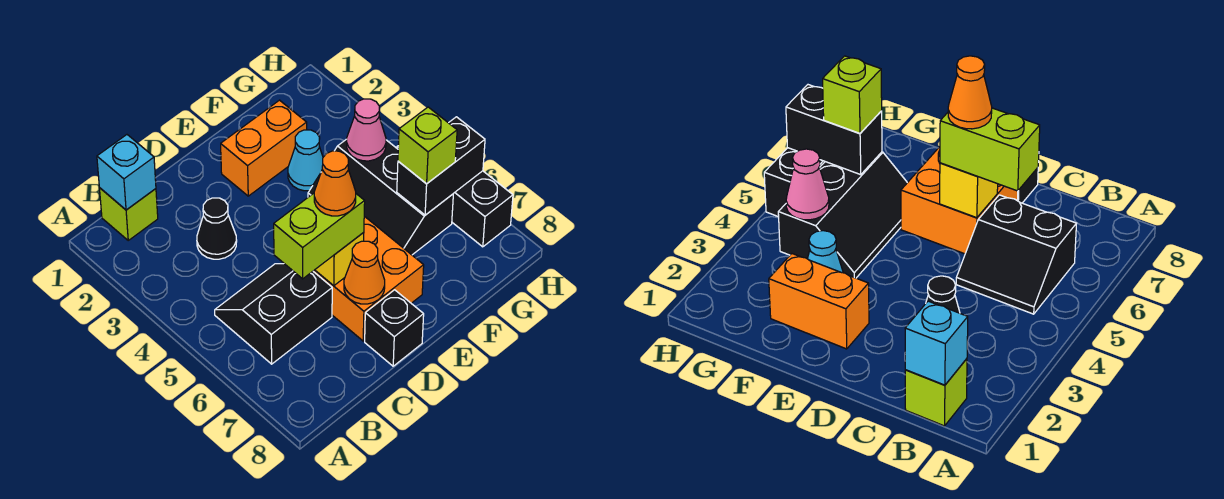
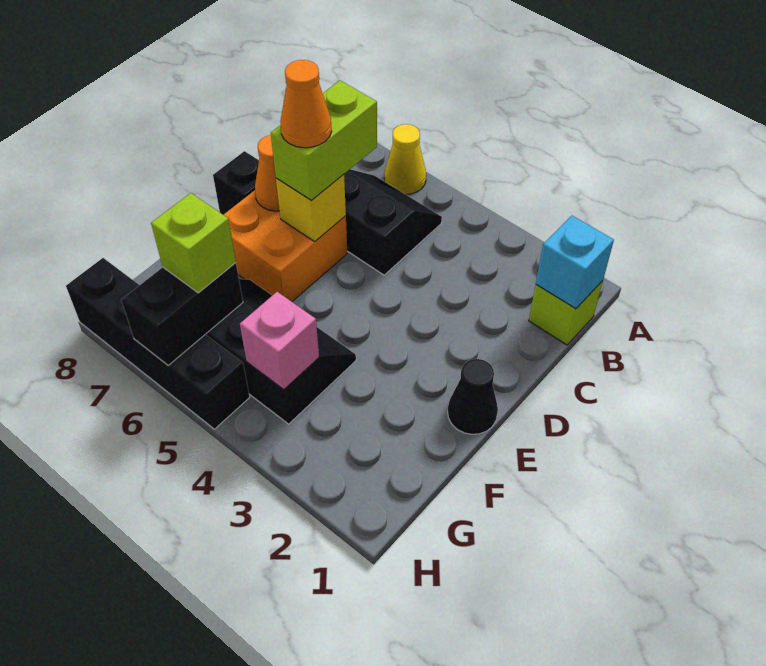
none -> yellow cone A6 level 1
black slope B5:C6 level 1 top 6 -> black slope B5:C6 level 1 top C
black cone C3 level 1 -> black cone E1 level 1
orange brick E2:F2 level 1 -> none
cyan cone F3 level 1 -> none
pink cone G4 level 2 -> pink brick G4 level 2
black brick H5:H7 level 1 -> black brick H5:H8 level 1

